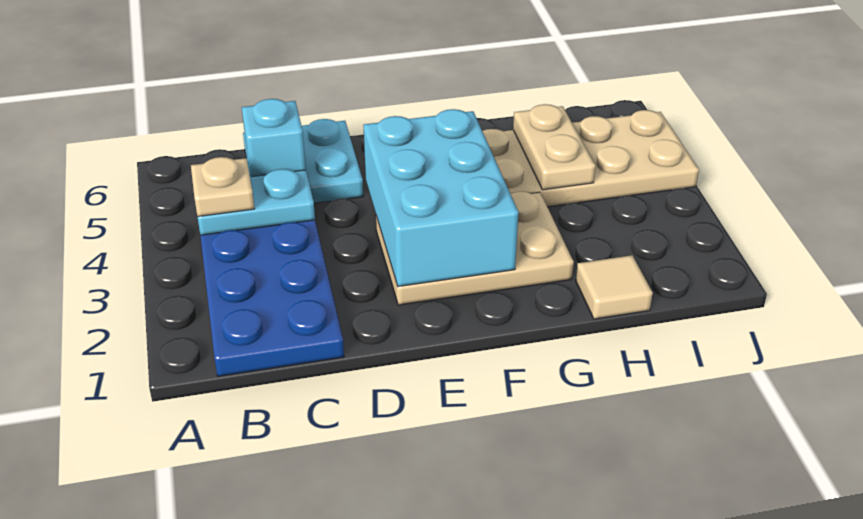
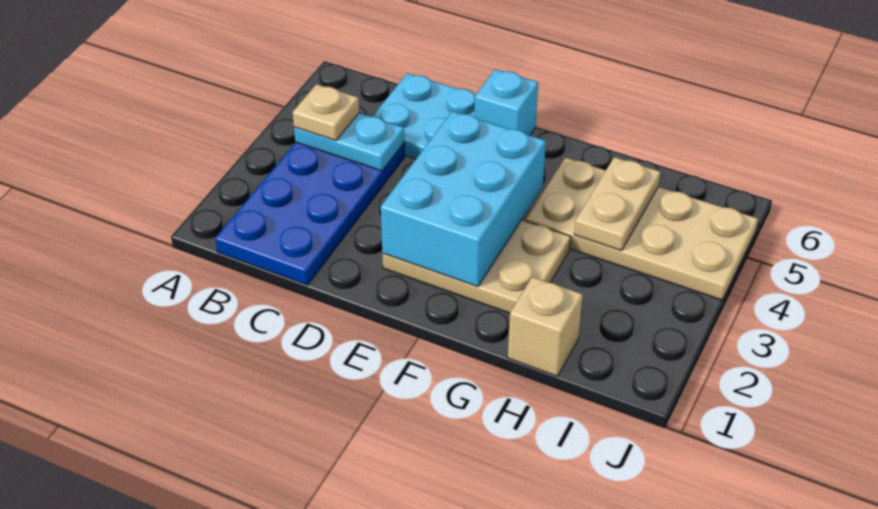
cyan brick C5 level 2 -> cyan brick E6 level 1
tan tile H1 level 1 -> tan brick H1 level 1

